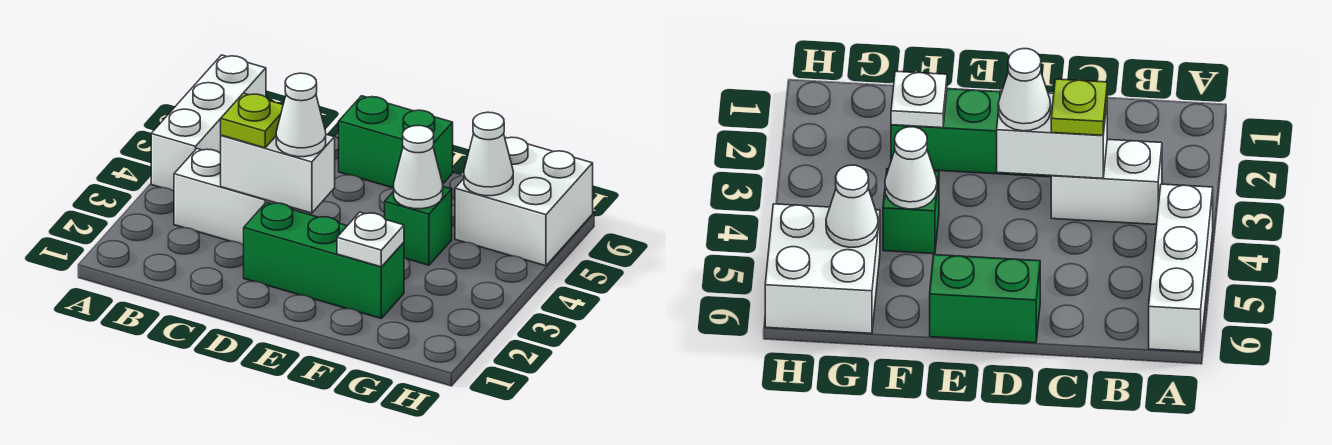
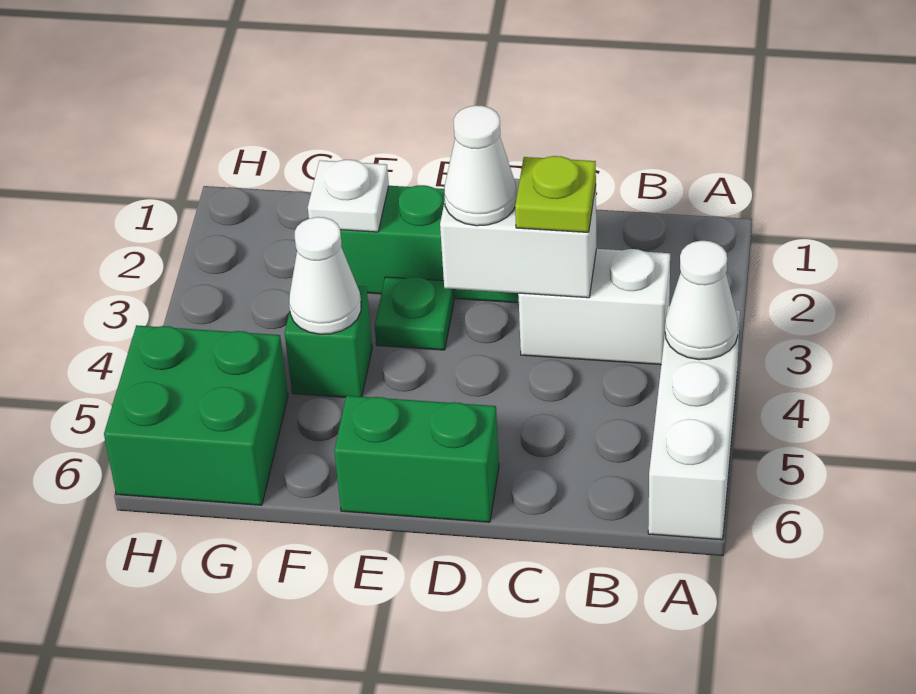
none -> green plate E3 level 1
white brick G5:H6 level 1 -> green brick G5:H6 level 1
white cone G5 level 2 -> white cone A4 level 2

